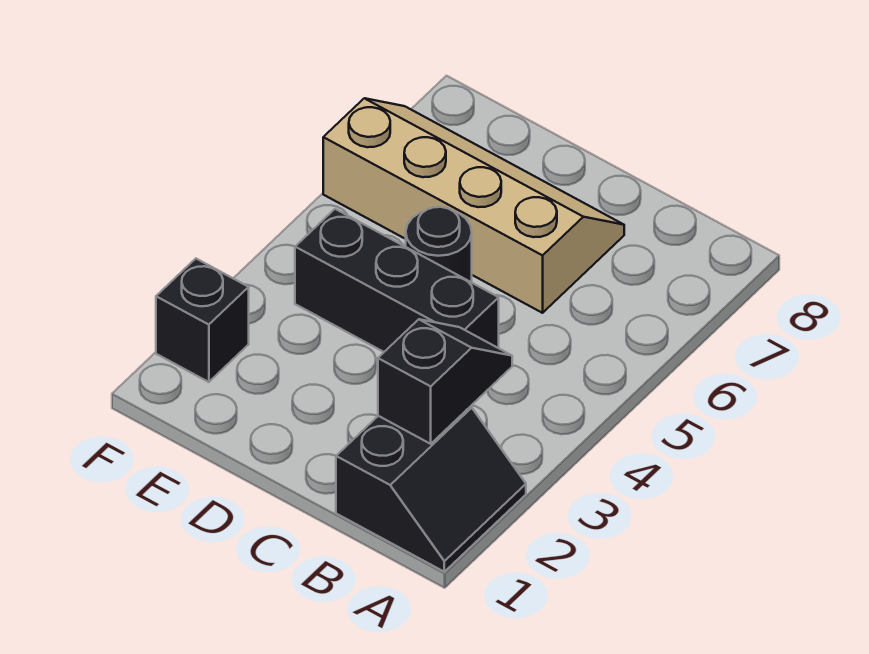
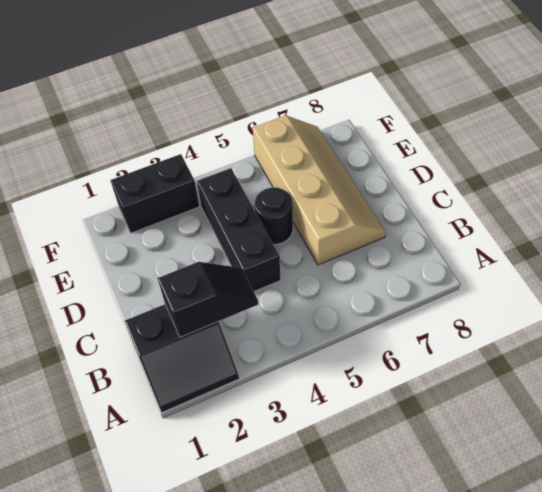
black brick F2 level 1 -> black brick F2:F3 level 1

